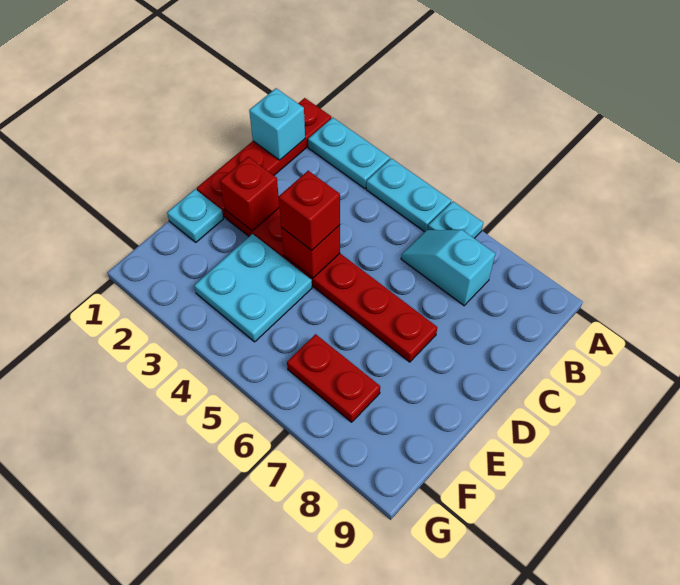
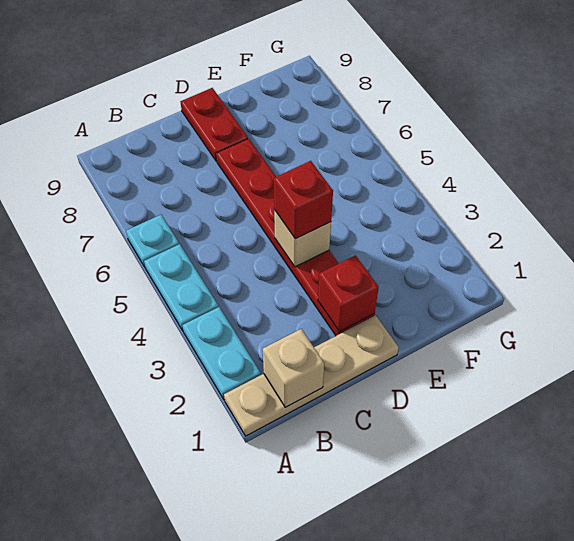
red plate A1:D1 level 1 -> tan plate A1:D1 level 1
cyan brick B1 level 2 -> tan brick B1 level 2
cyan slope B6:B7 level 1 top 7 -> none
red brick D4 level 2 -> tan brick D4 level 2
cyan plate E1 level 1 -> none
cyan plate E3:F4 level 1 -> none
red plate F6:F7 level 1 -> red plate D8:D9 level 1

